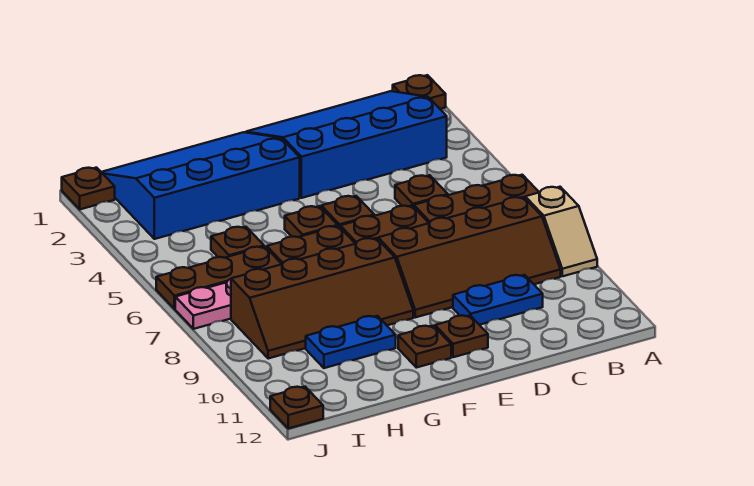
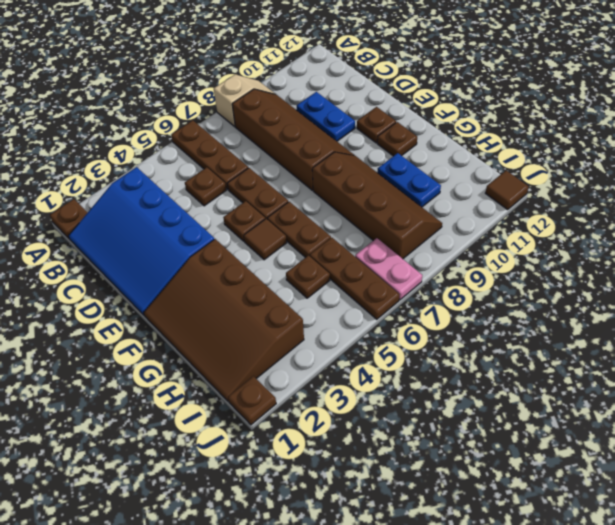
blue slope F1:I3 level 1 top 3 -> brown slope F1:I3 level 1 top 3
brown plate F5 level 1 -> brown tile F5 level 1
brown plate J12 level 1 -> brown tile J12 level 1

